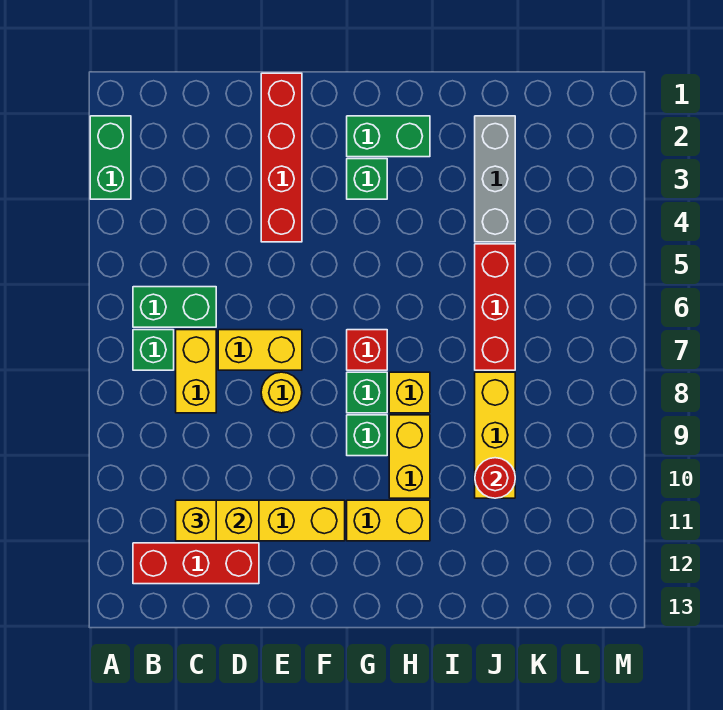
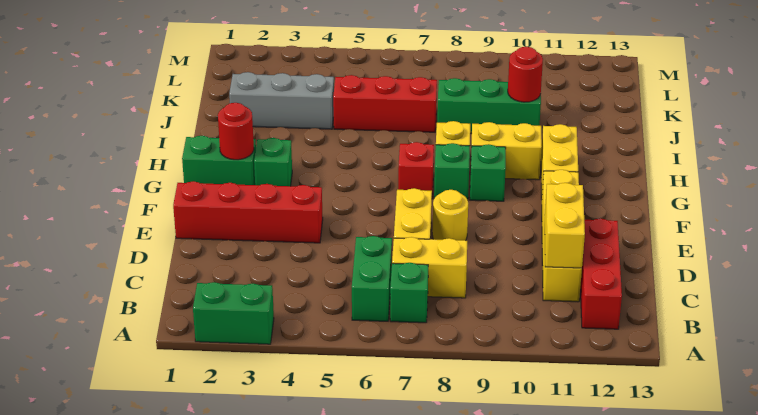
yellow brick C11 level 3 -> none
green brick G2:H2 level 1 -> green brick G1:G2 level 1
none -> red round brick G2 level 2
yellow brick J8:J10 level 1 -> green brick J8:J10 level 1

